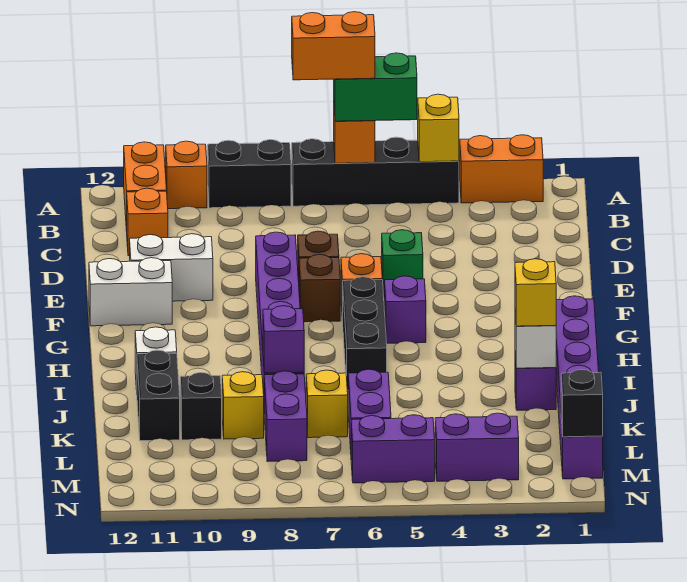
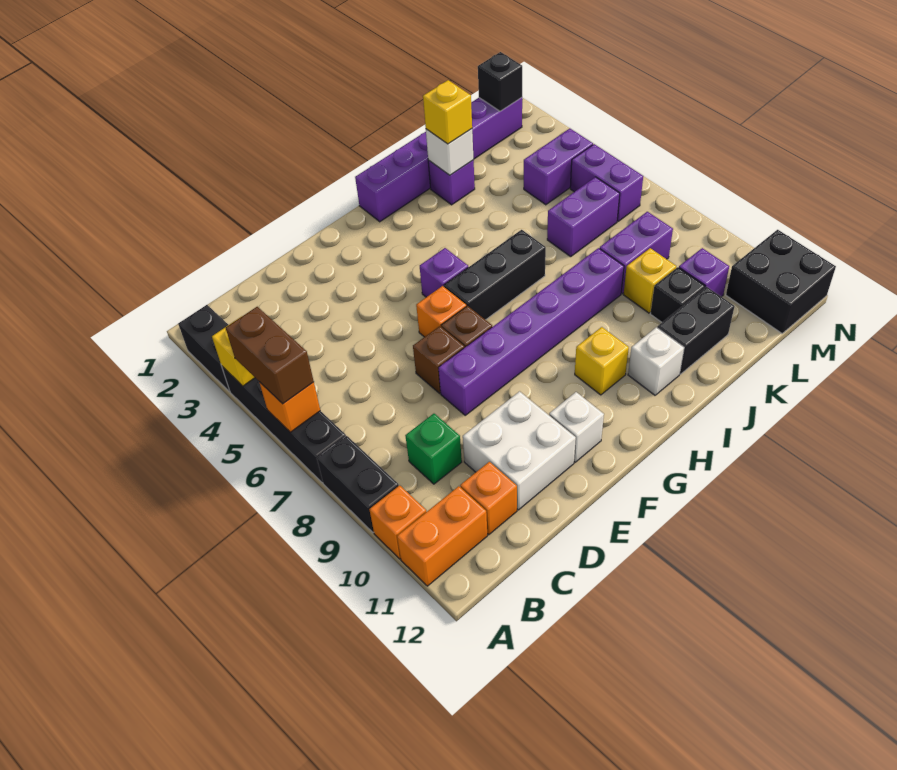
orange brick A2:A3 level 1 -> black brick A2:A3 level 1
green brick A5:A6 level 3 -> brown brick A5:A6 level 3
orange brick A6:A7 level 4 -> none
green brick E5 level 1 -> green brick C9 level 1
white brick E10:E11 level 1 -> white brick D10:E11 level 1
white brick F11:F12 level 1 -> white brick F11 level 1
purple brick J8 level 2 -> purple brick L10 level 1
yellow brick K7 level 1 -> yellow brick H10 level 1
purple brick M3:M4 level 1 -> purple brick L4:M4 level 1
none -> black brick M11:N12 level 1

